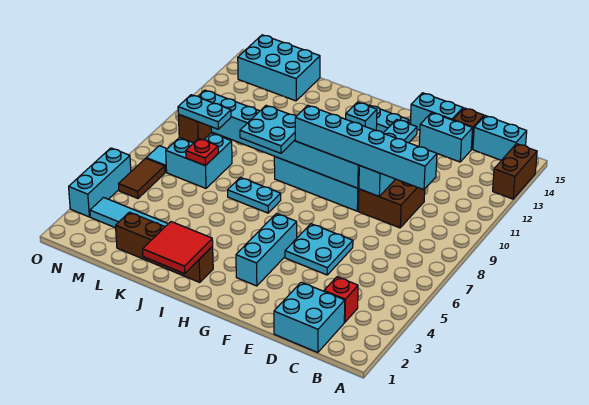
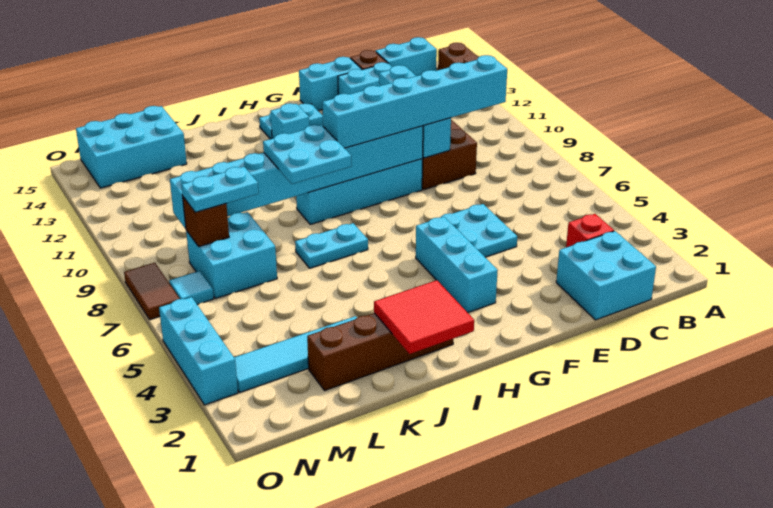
red plate L7 level 2 -> none
brown tile N5:N6 level 1 -> brown tile O7:O8 level 1

